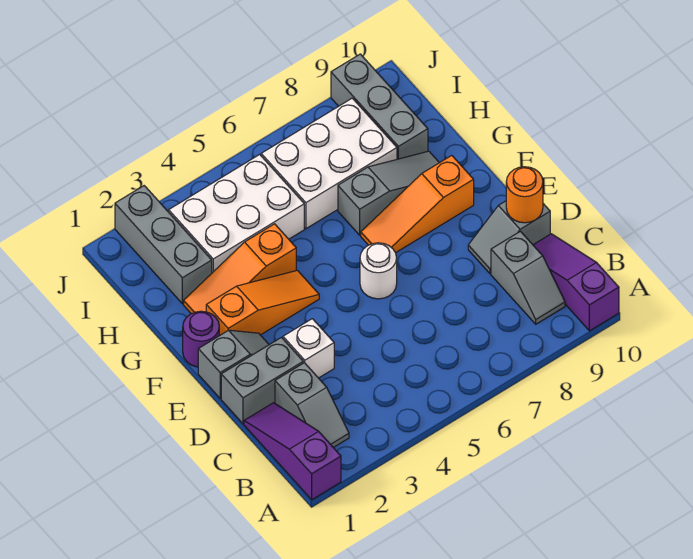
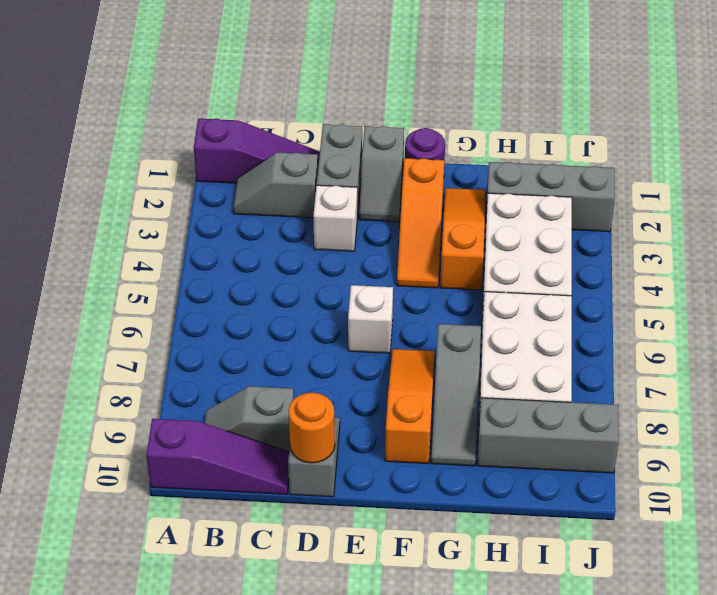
white round brick E6 level 1 -> white brick E6 level 1

